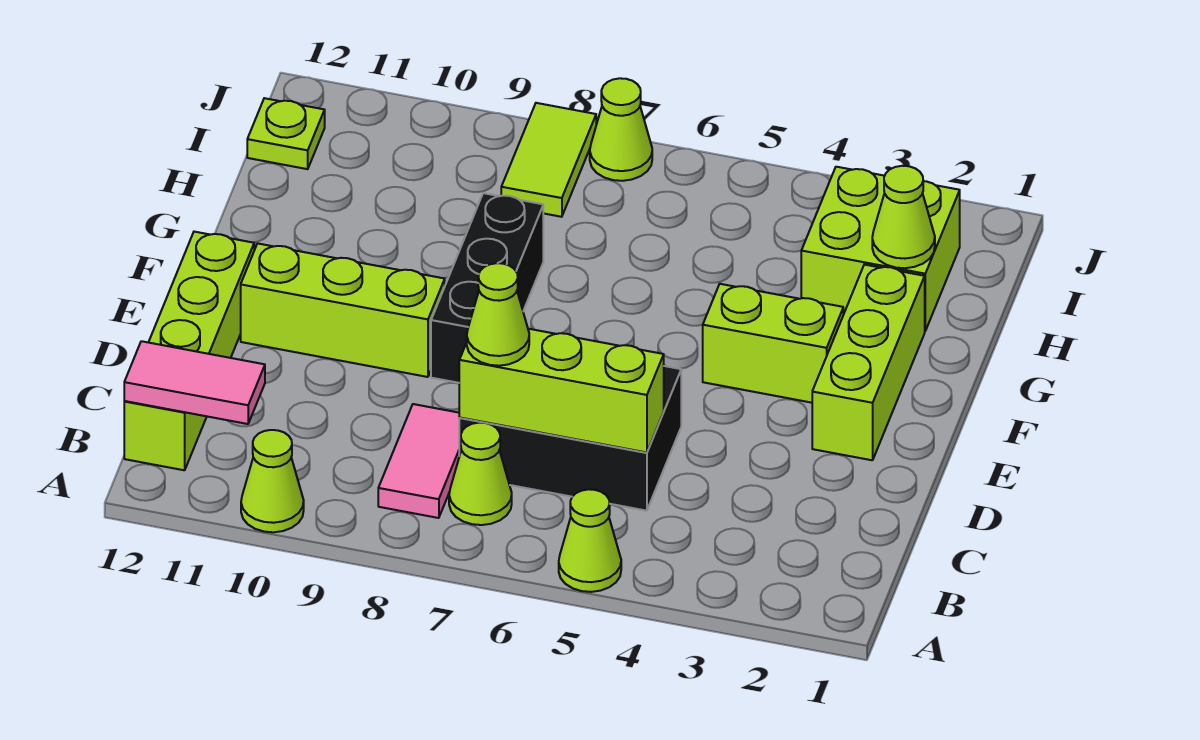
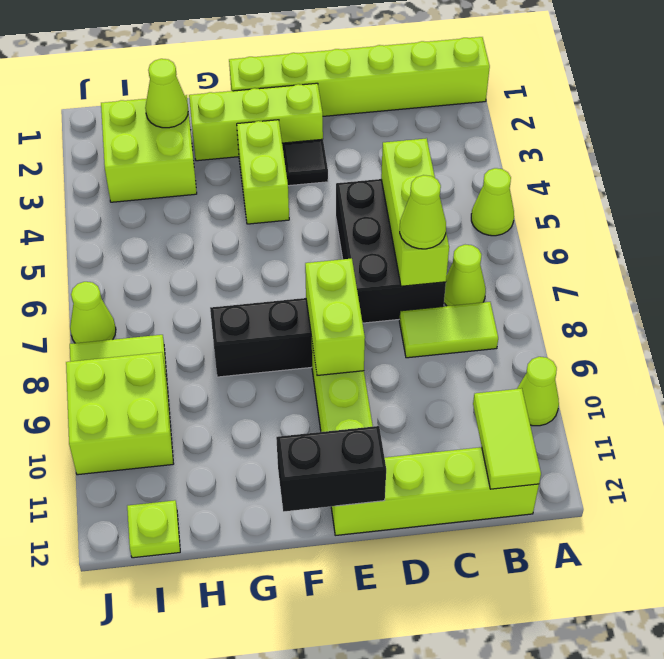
none -> lime brick A1:F1 level 1
pink tile B8:C8 level 1 -> lime tile B8:C8 level 1
pink tile B11:B12 level 2 -> lime tile B11:B12 level 2
none -> black tile E3 level 1
none -> lime brick E8:E9 level 2
none -> black brick E12:F12 level 2
none -> lime brick I9:J10 level 1

